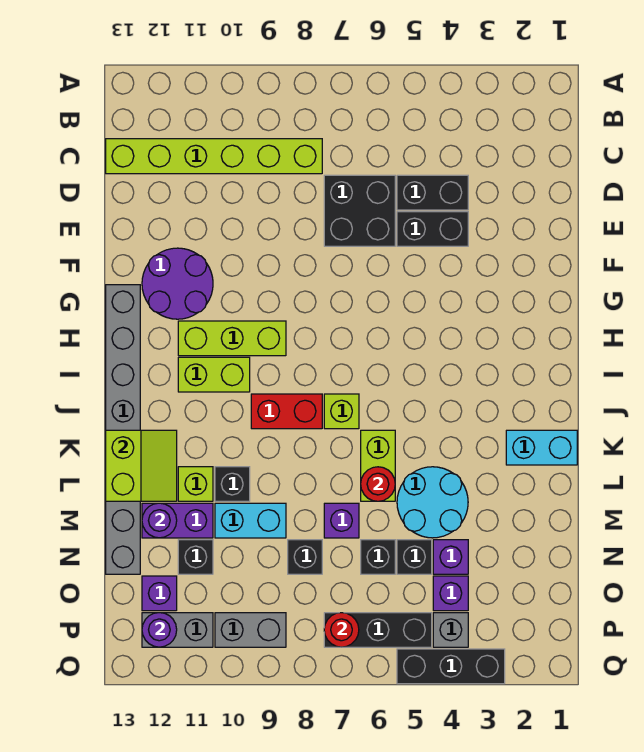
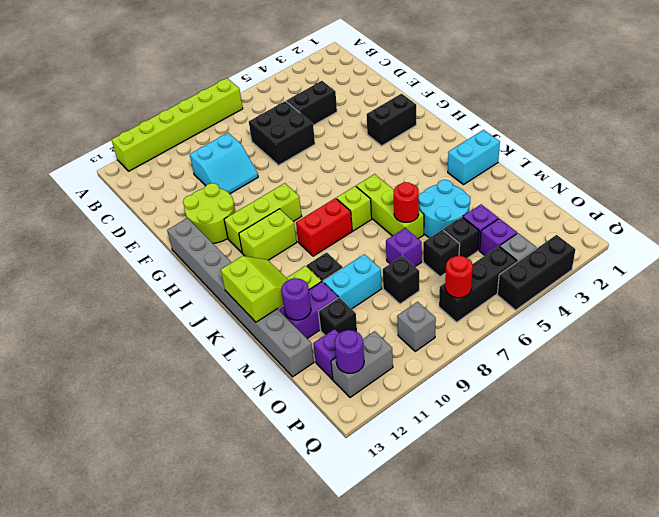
lime brick C8:C13 level 1 -> lime brick A7:A12 level 1
none -> cyan slope D9:E10 level 1 top D
black brick E4:E5 level 1 -> black brick G2:G3 level 1
purple round brick F11:G12 level 1 -> lime round brick F11:G12 level 1
lime brick K6:L6 level 1 -> lime brick J6:L6 level 1
grey brick P9:P10 level 1 -> grey brick P9 level 1

